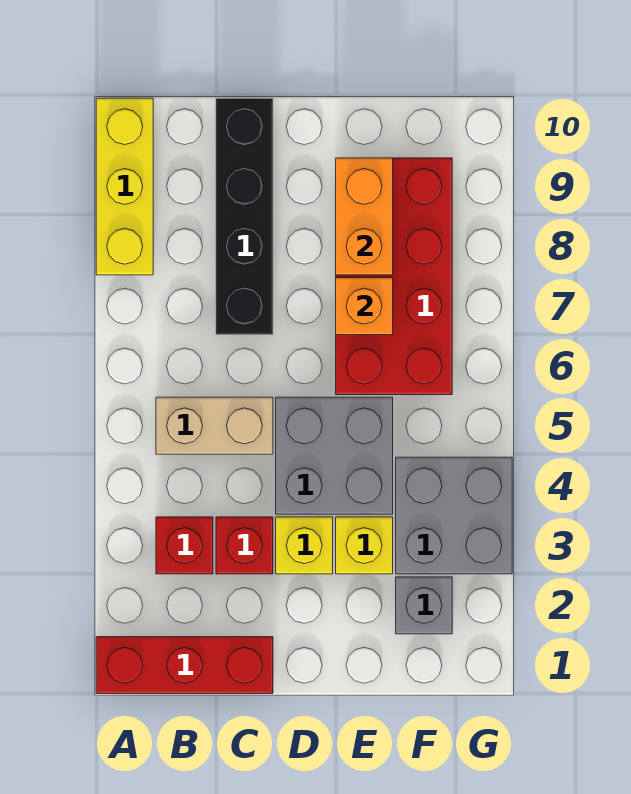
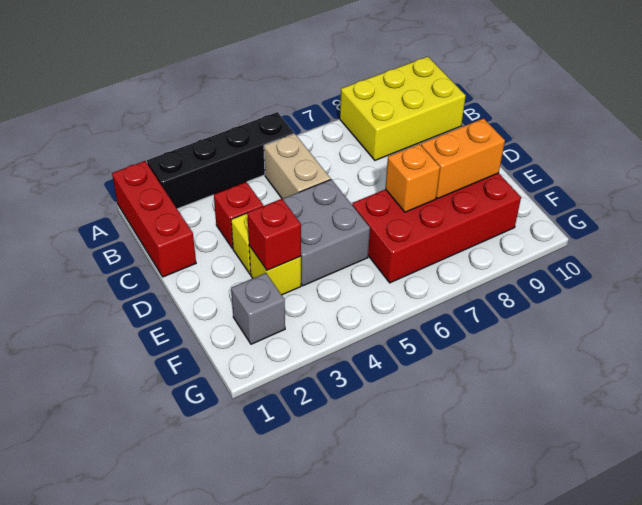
yellow brick A8:A10 level 1 -> yellow brick A8:B10 level 1
red brick B3 level 1 -> red brick E3 level 2
black brick C7:C10 level 1 -> black brick A2:A5 level 1
grey brick F3:G4 level 1 -> none

